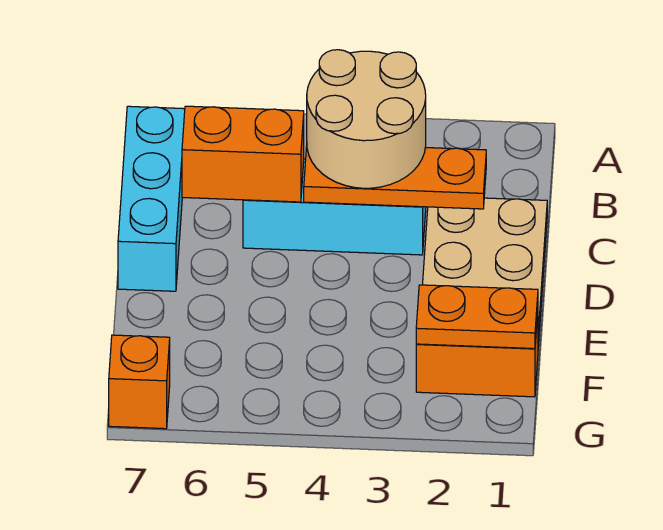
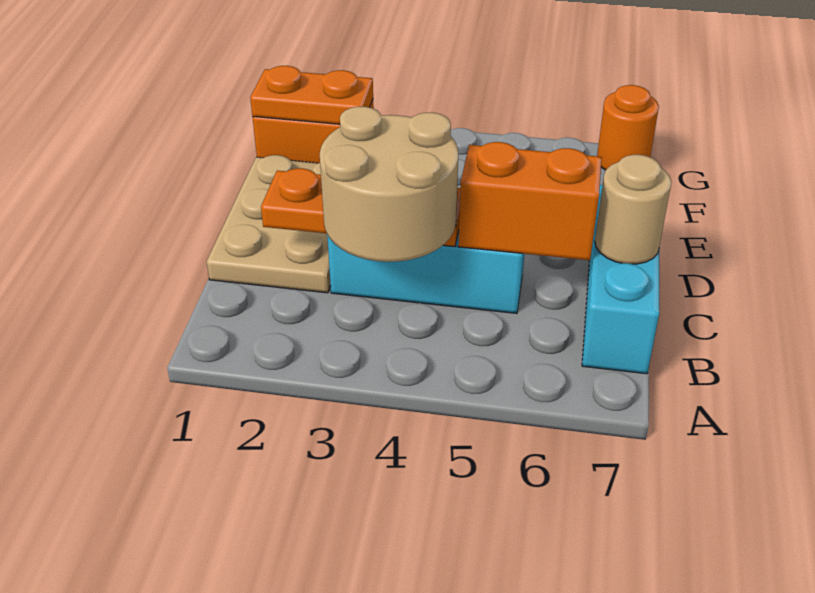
none -> tan round brick C7 level 2
orange brick G7 level 1 -> orange round brick G7 level 1

